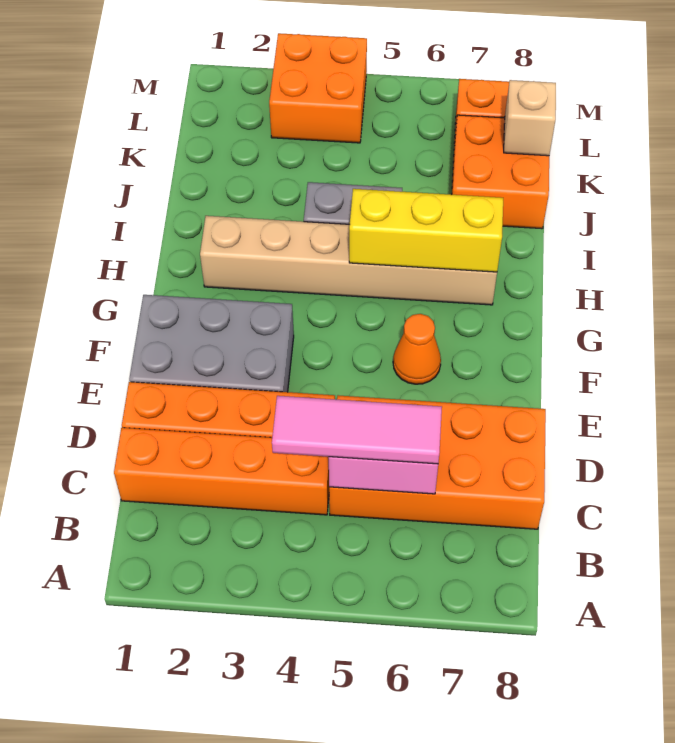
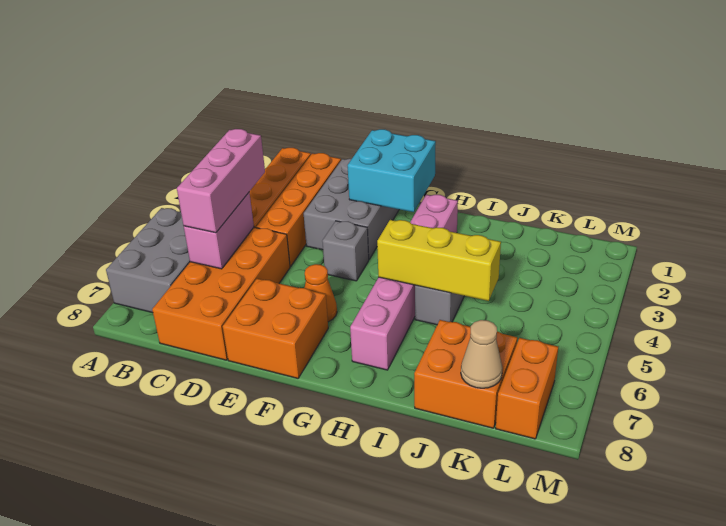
none -> grey brick A5:B7 level 1
pink tile C4:C6 level 3 -> pink brick C4:C6 level 3
none -> cyan brick F1:G2 level 2
none -> grey brick F4 level 1
tan brick H2:H7 level 1 -> pink brick H2:H7 level 1
yellow brick H5:H7 level 2 -> yellow brick H5:J5 level 2
tan brick K8 level 2 -> tan cone K8 level 2
orange brick L3:M4 level 1 -> orange brick E7:F8 level 1

